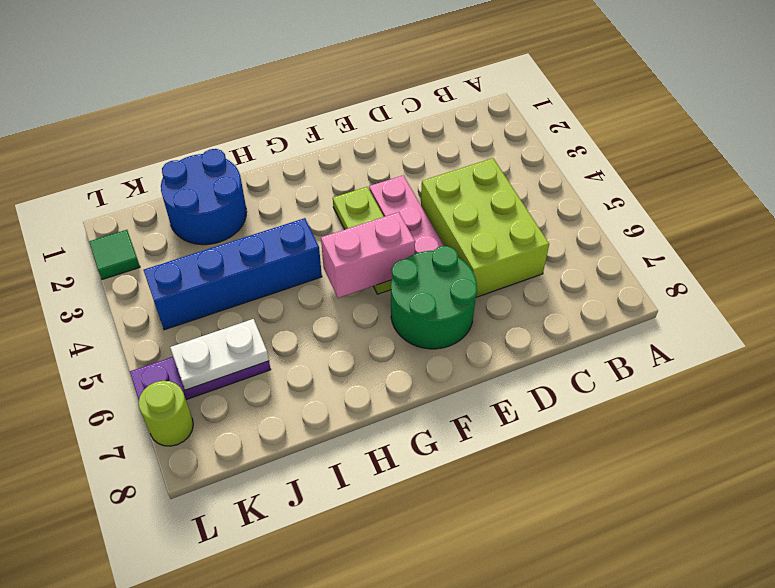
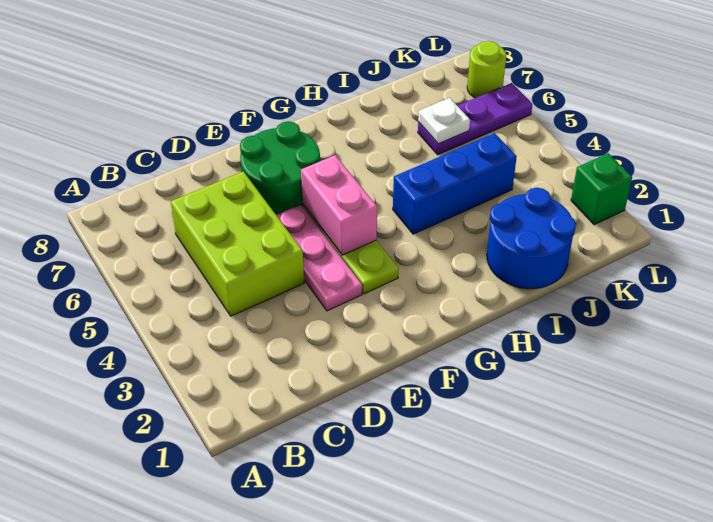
pink brick F5:G5 level 2 -> pink brick F4:F5 level 2
blue brick H4:K4 level 1 -> blue brick H4:J4 level 1
white plate J6:K6 level 2 -> white plate J6 level 2
green tile L2 level 1 -> green brick L2 level 1

